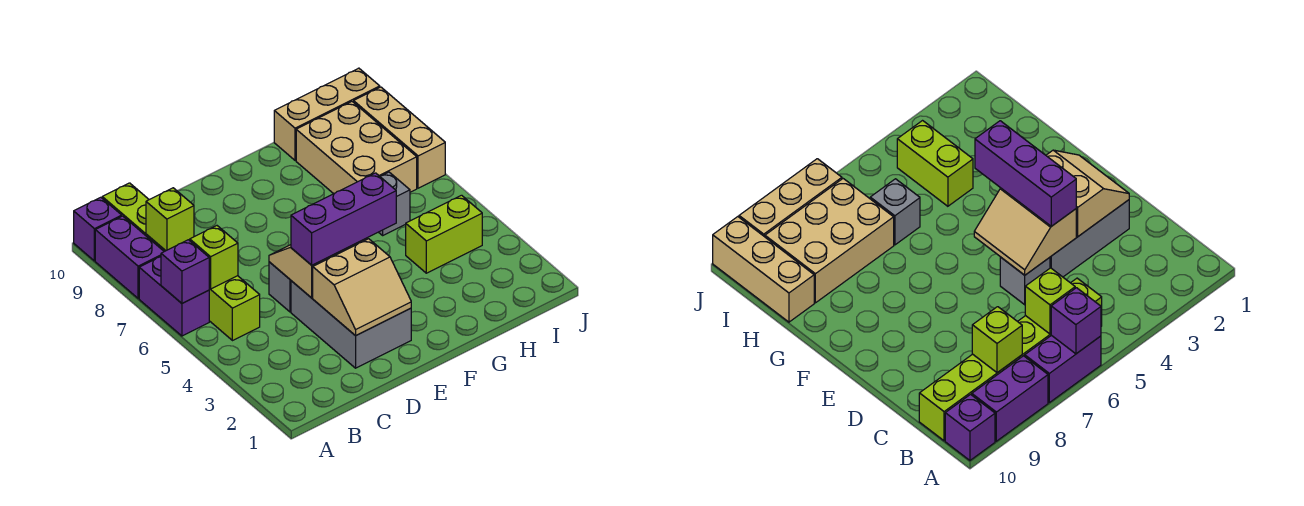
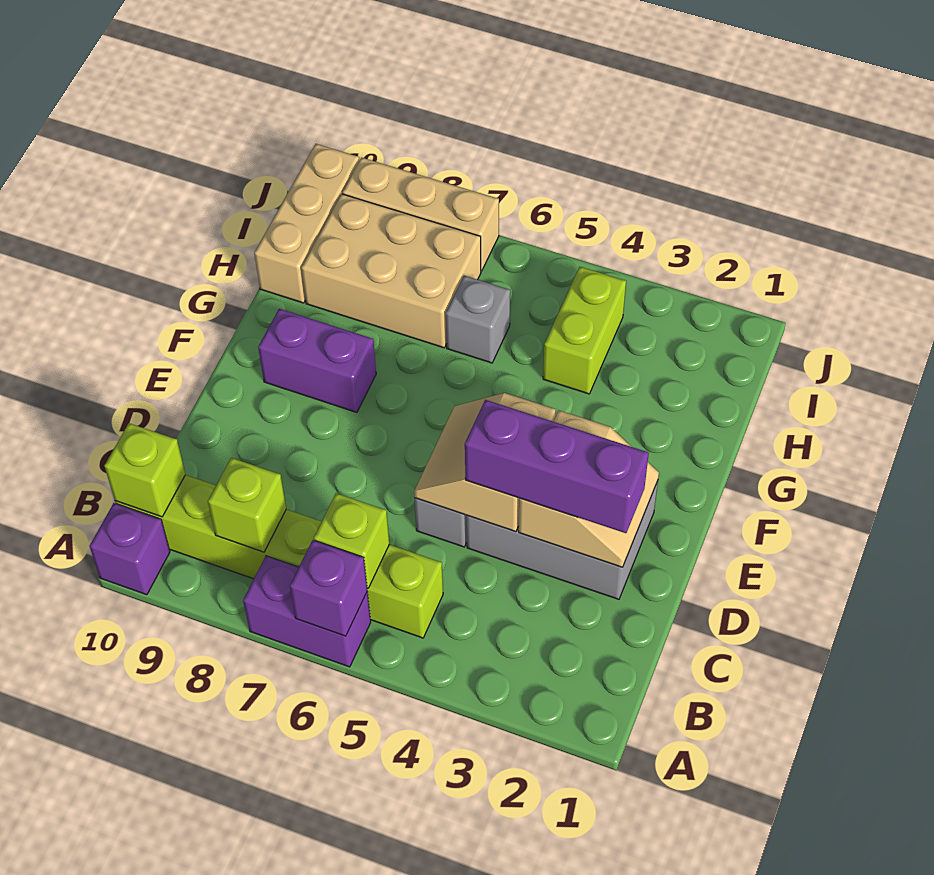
purple brick A8:A9 level 1 -> purple brick F8:F9 level 1
none -> lime brick B10 level 2
purple brick D4:F4 level 3 -> purple brick D2:D4 level 3

